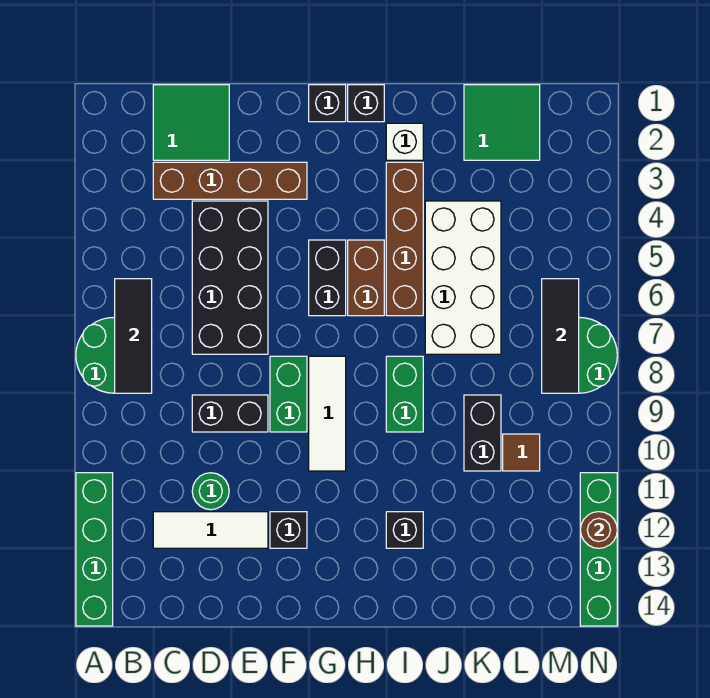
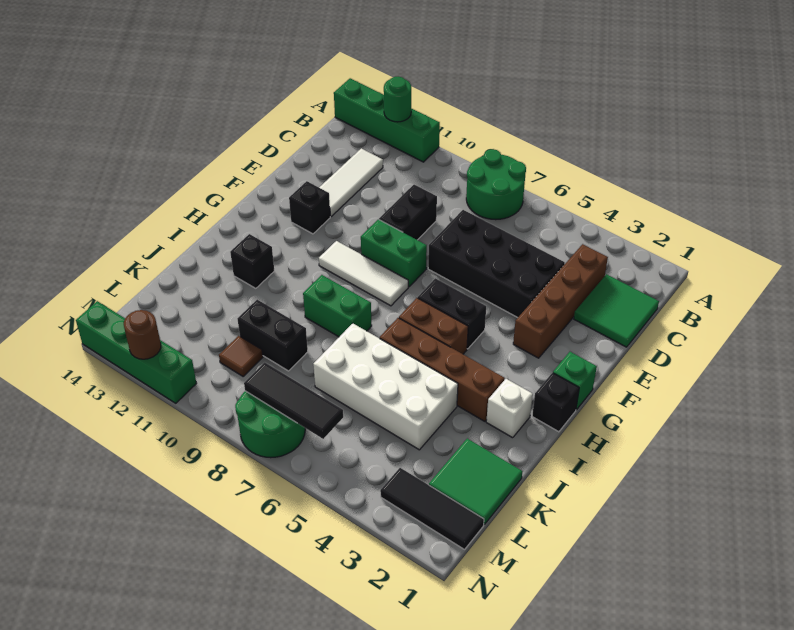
black tile B6:B8 level 2 -> black tile M1:M3 level 1
green round brick D11 level 1 -> green round brick A12 level 2
black brick G1 level 1 -> green brick G1 level 1

